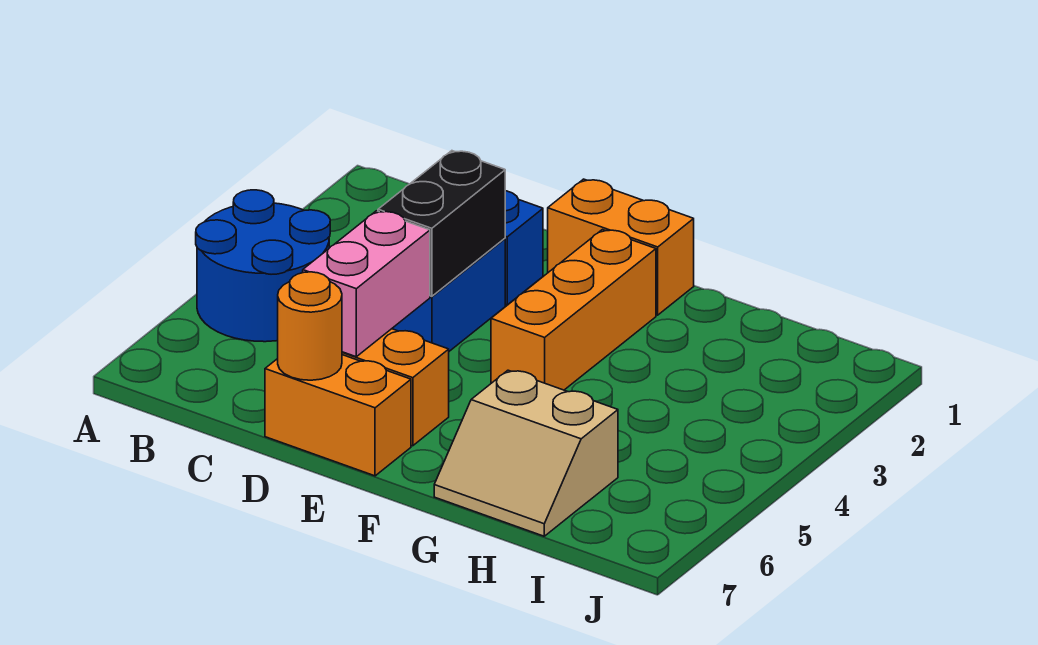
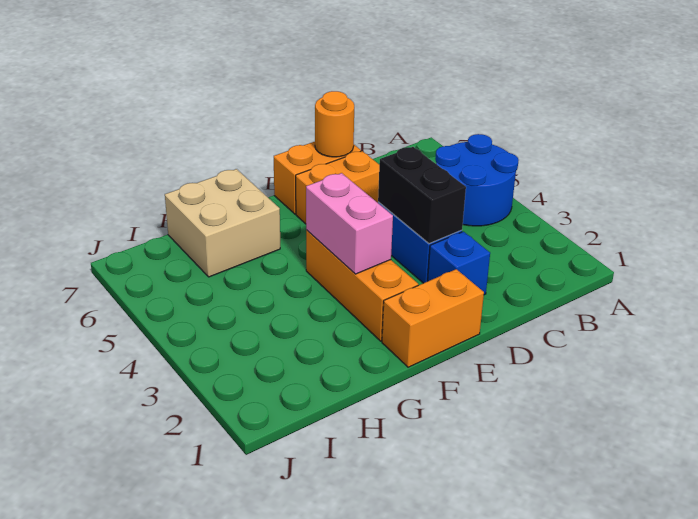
pink brick D5:D6 level 2 -> pink brick F3:F4 level 2
tan slope G6:H7 level 1 top 6 -> tan brick G6:H7 level 1

